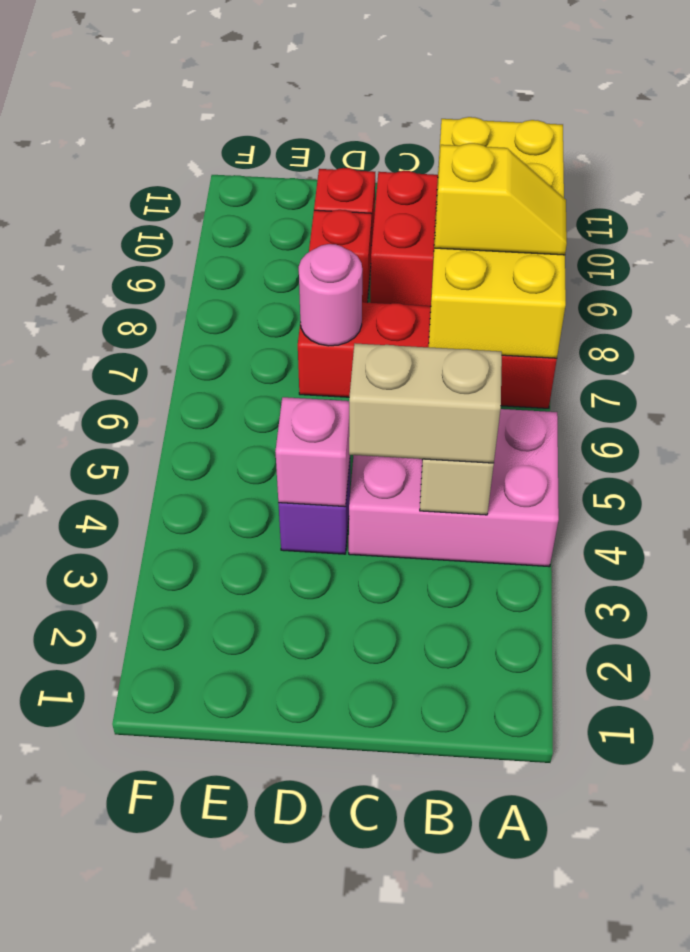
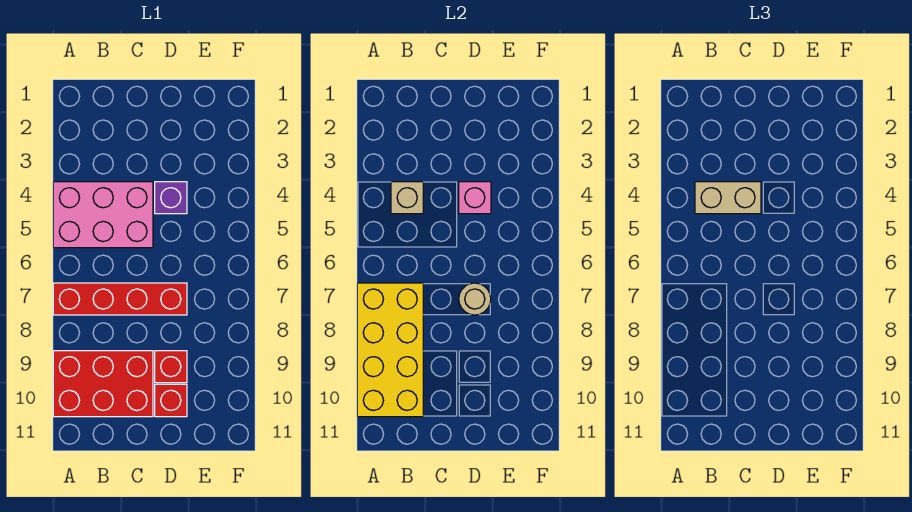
yellow slope A8:B8 level 3 top B -> none
pink round brick D7 level 2 -> tan round brick D7 level 2

